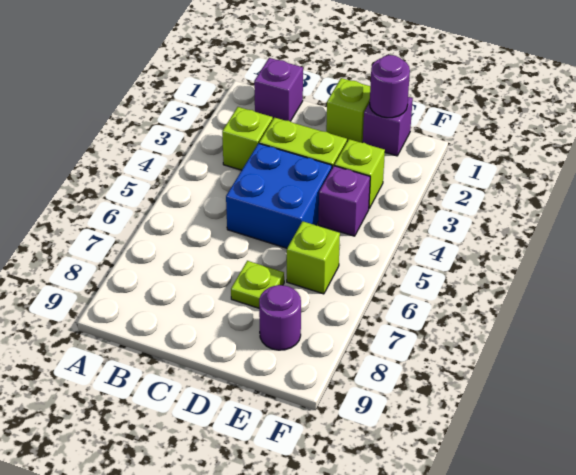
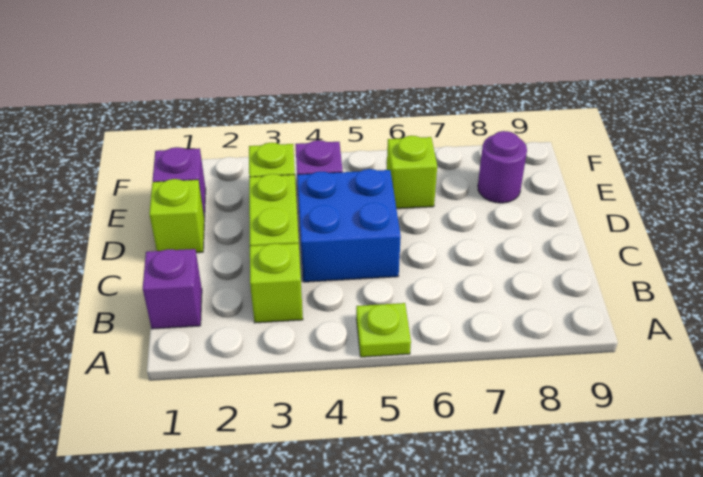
lime plate D7 level 1 -> lime plate A5 level 1
purple round brick E1 level 2 -> none

